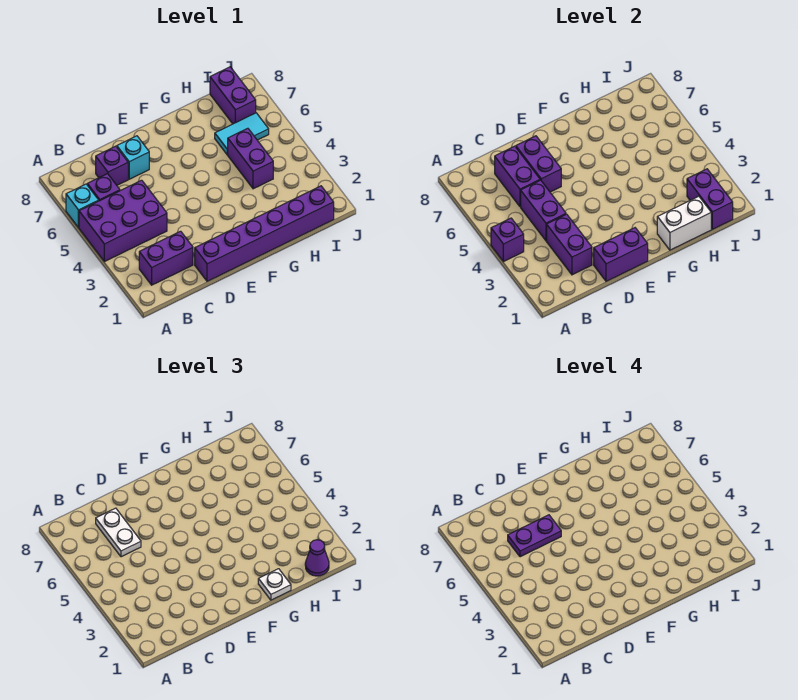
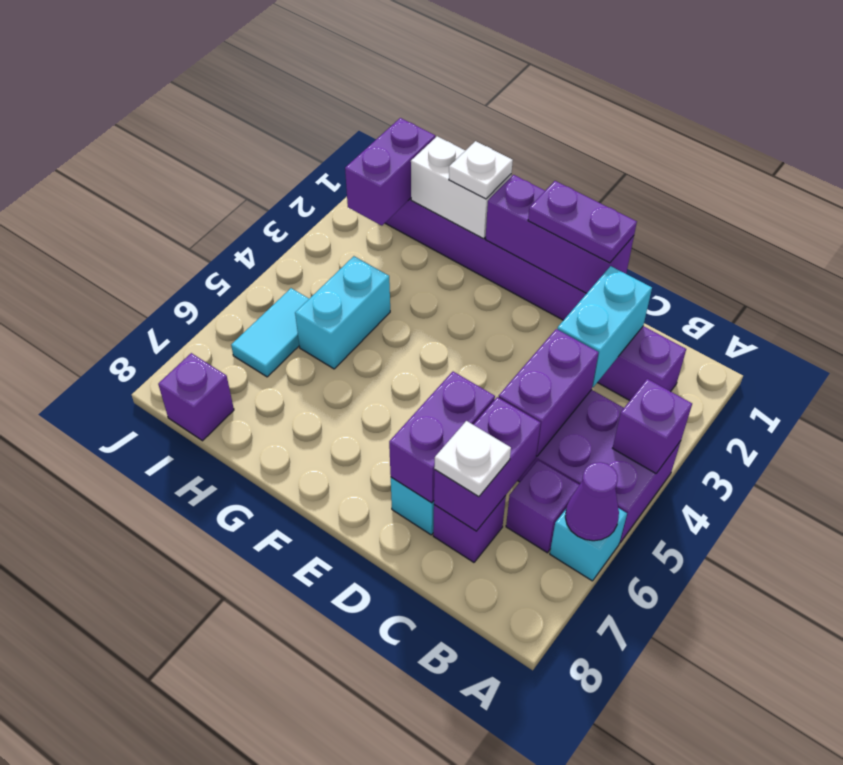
purple brick C2:C3 level 2 -> cyan brick C2:C3 level 2
white plate C6:C7 level 3 -> white plate C7 level 3
purple plate C6:D6 level 4 -> purple plate D1:E1 level 3
purple brick D1:E1 level 2 -> purple brick D1:F1 level 2
purple brick H4:H5 level 1 -> cyan brick H4:H5 level 1
cyan tile H6:I6 level 1 -> cyan tile I5:I6 level 1
purple cone I1 level 3 -> purple cone A6 level 2
purple brick I7:I8 level 1 -> purple brick I8 level 1

